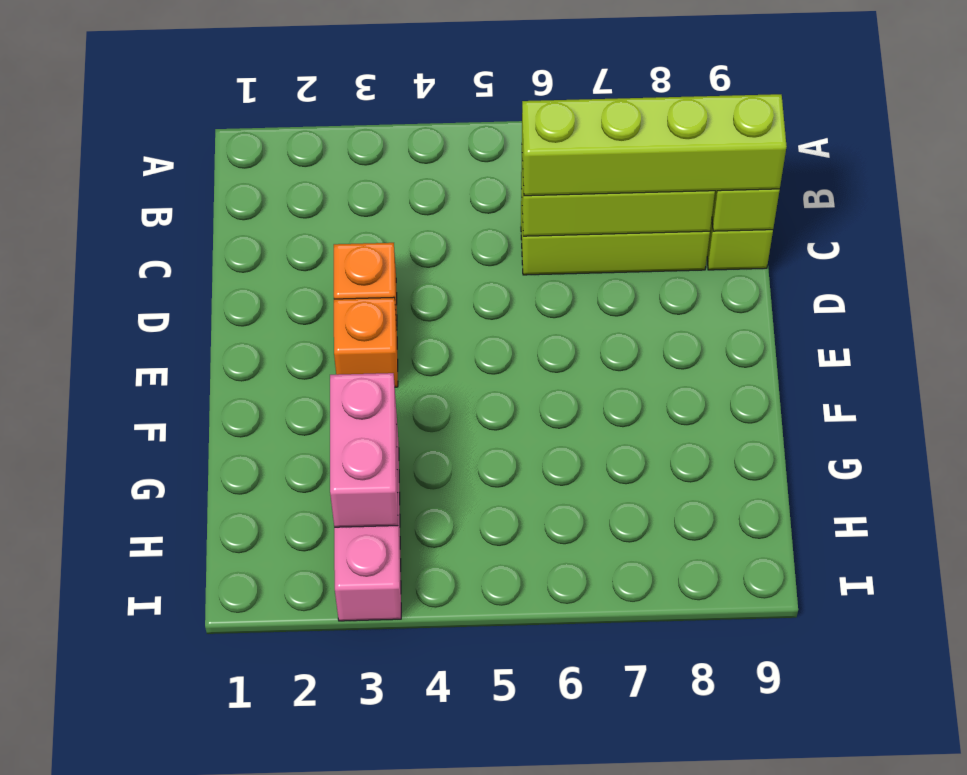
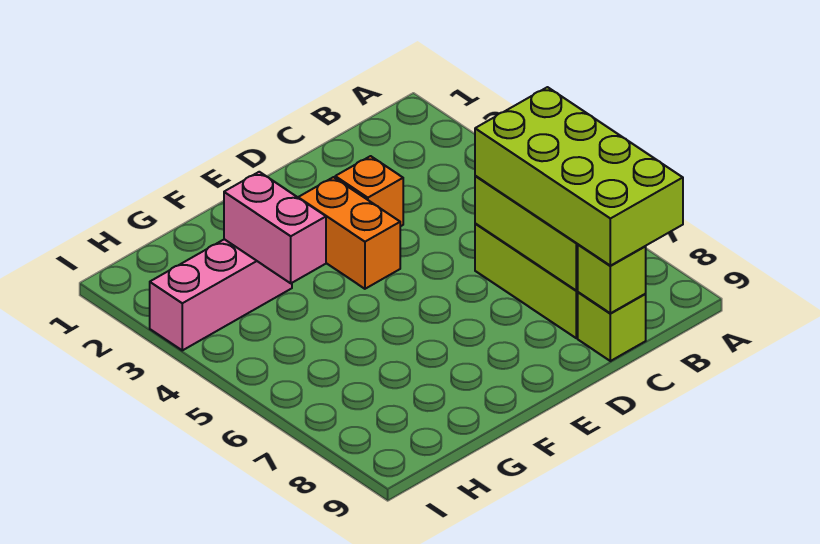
lime brick C6:C9 level 3 -> lime brick B6:C9 level 3
orange brick E3 level 1 -> orange brick E3:E4 level 1
pink brick G3:H3 level 2 -> pink brick G3:G4 level 2

